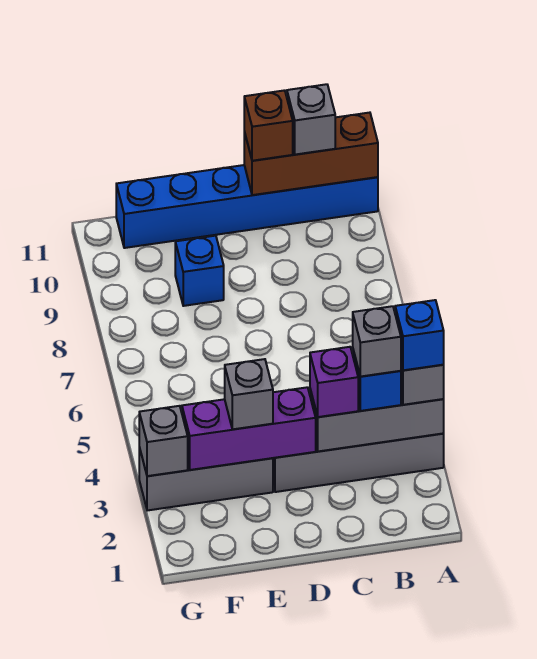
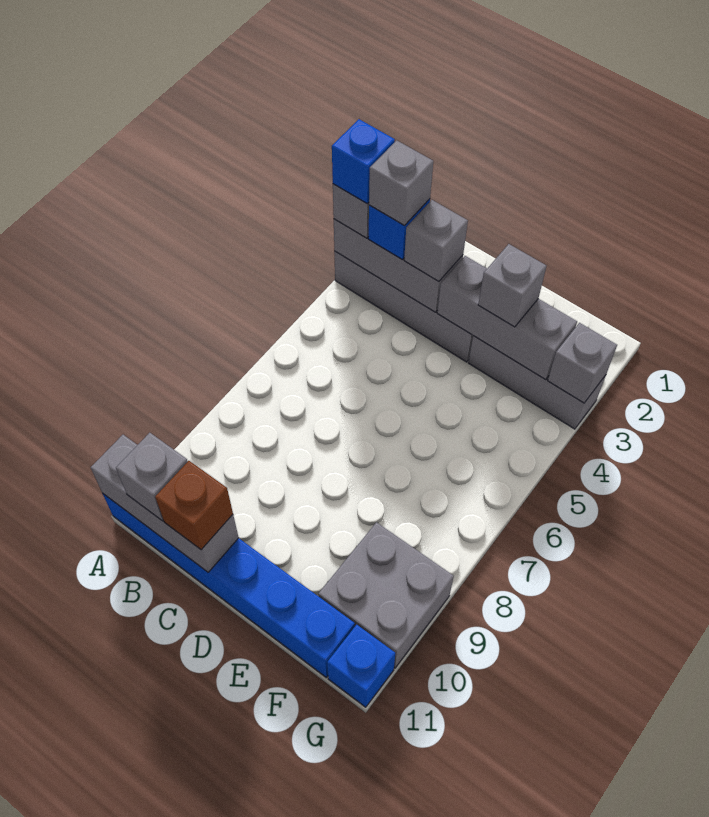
brown brick A11:C11 level 2 -> grey brick A11:C11 level 2
purple brick C3 level 3 -> grey brick C3 level 3
purple brick D3:F3 level 2 -> grey brick D3:F3 level 2
blue brick E9 level 1 -> blue brick G11 level 1
none -> grey brick F9:G10 level 1

